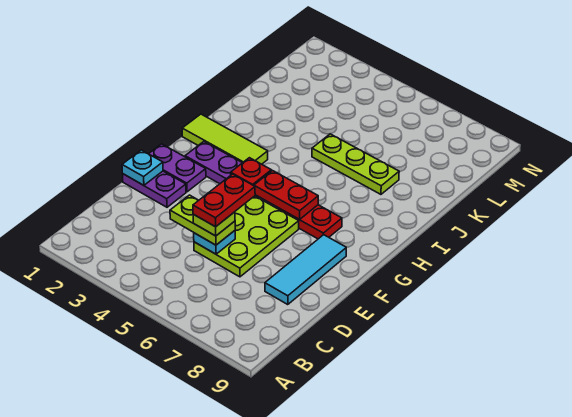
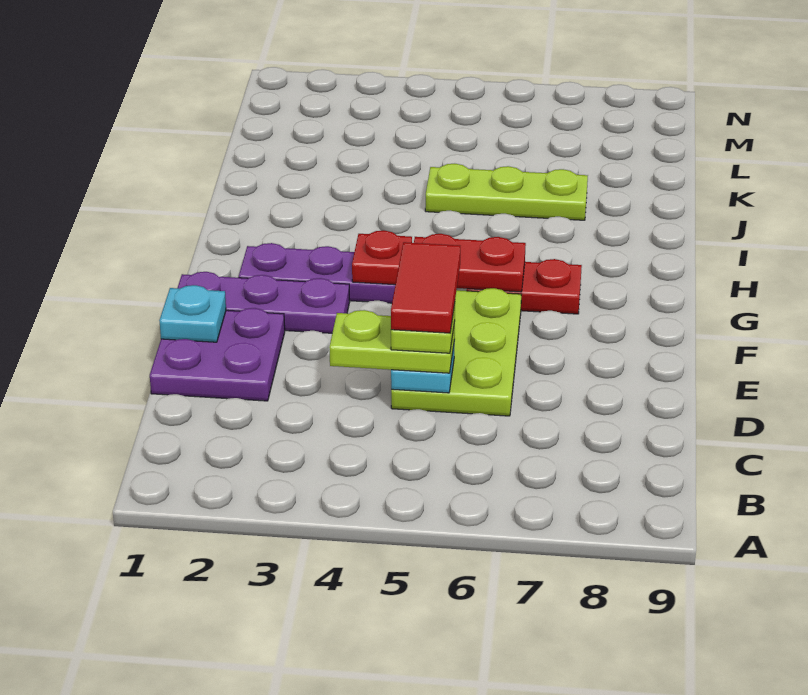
red plate D5:E5 level 5 -> red tile D5:E5 level 5
cyan tile D8:F8 level 1 -> none
purple plate E1:E2 level 1 -> purple plate D1:E2 level 1
purple plate F1:F2 level 1 -> purple plate F1:F3 level 1
lime tile H1:H3 level 1 -> none

